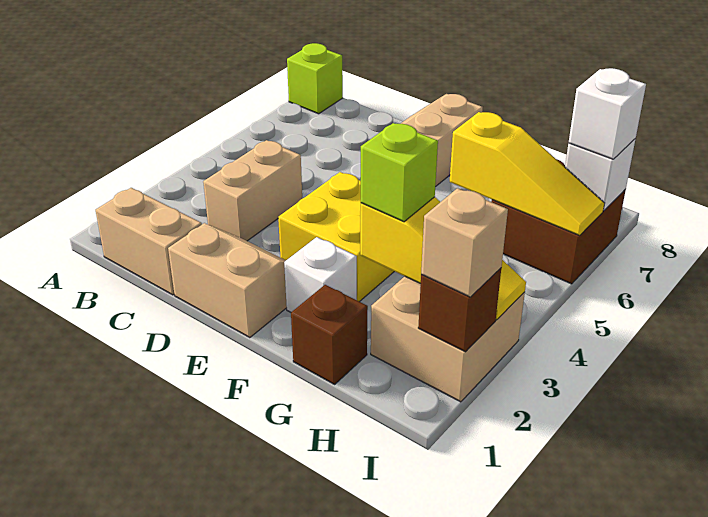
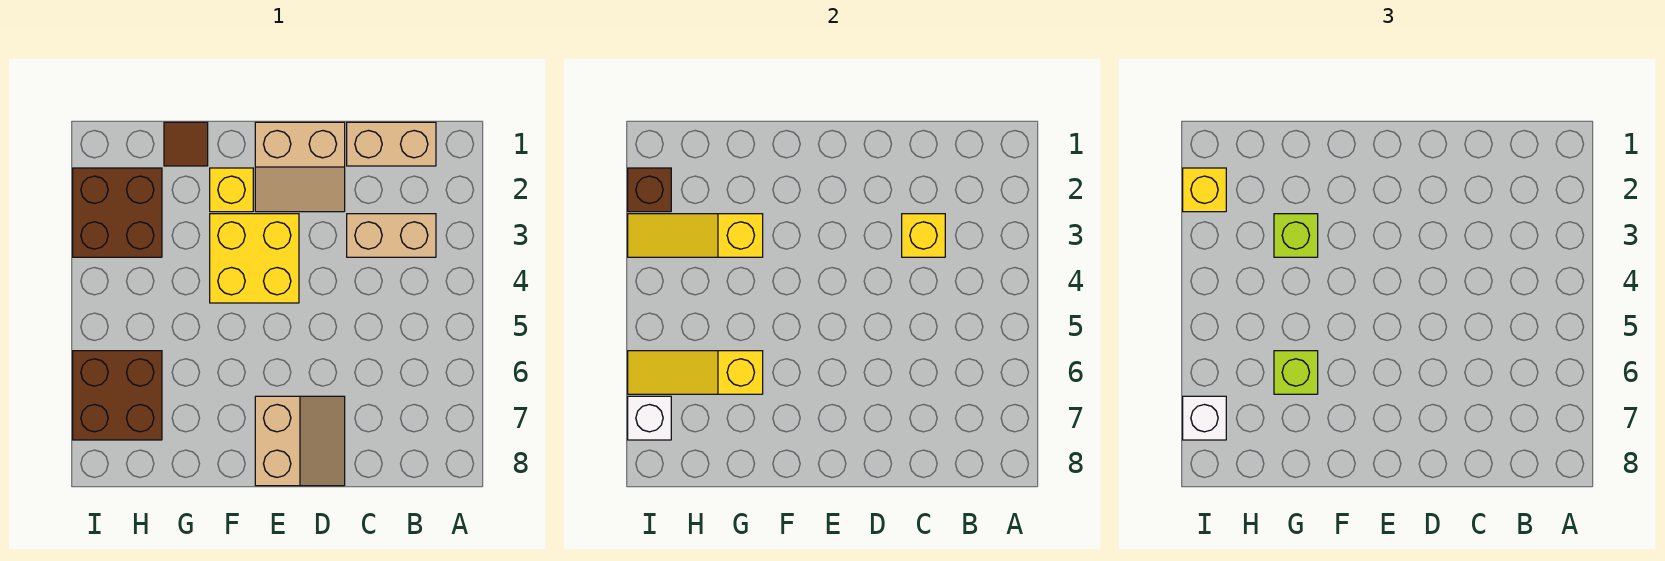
lime brick A8 level 1 -> lime brick G6 level 3
tan brick C3:C4 level 1 -> tan brick B3:C3 level 1
none -> yellow brick C3 level 2
white brick F2 level 1 -> yellow brick F2 level 1
brown brick G1 level 1 -> brown tile G1 level 1
tan brick H2:I3 level 1 -> brown brick H2:I3 level 1
tan brick I2 level 3 -> yellow brick I2 level 3

